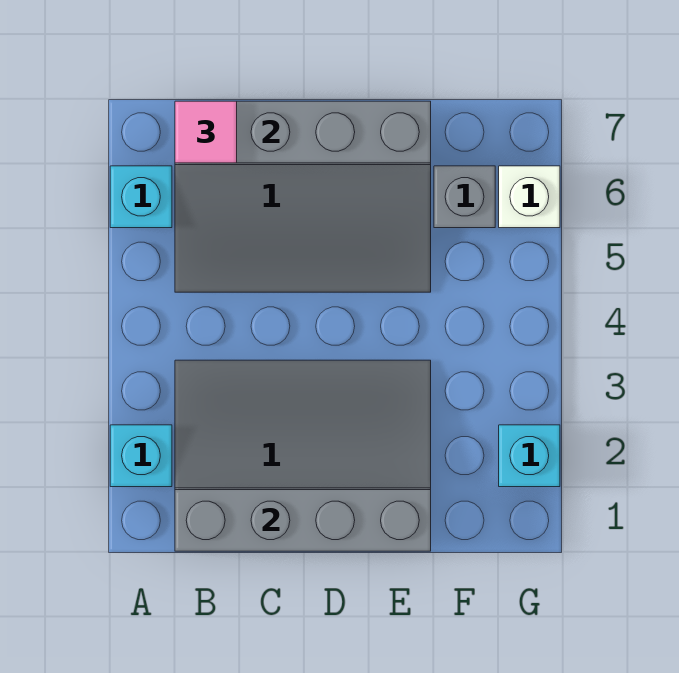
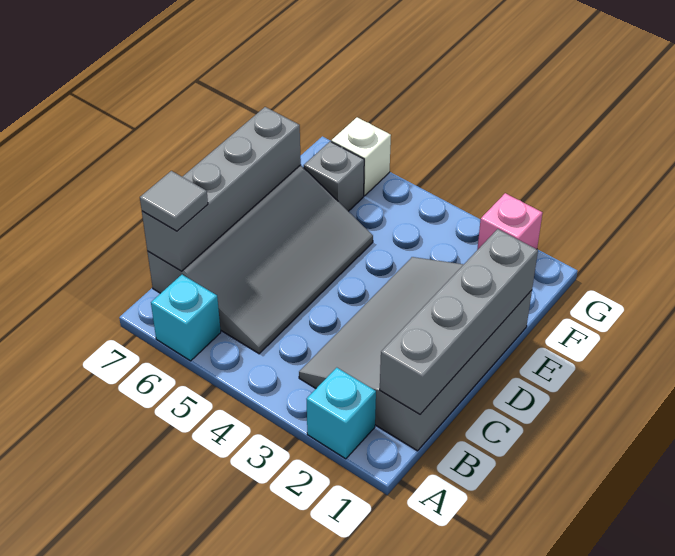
pink tile B7 level 3 -> grey tile B7 level 3
cyan brick G2 level 1 -> pink brick G2 level 1

